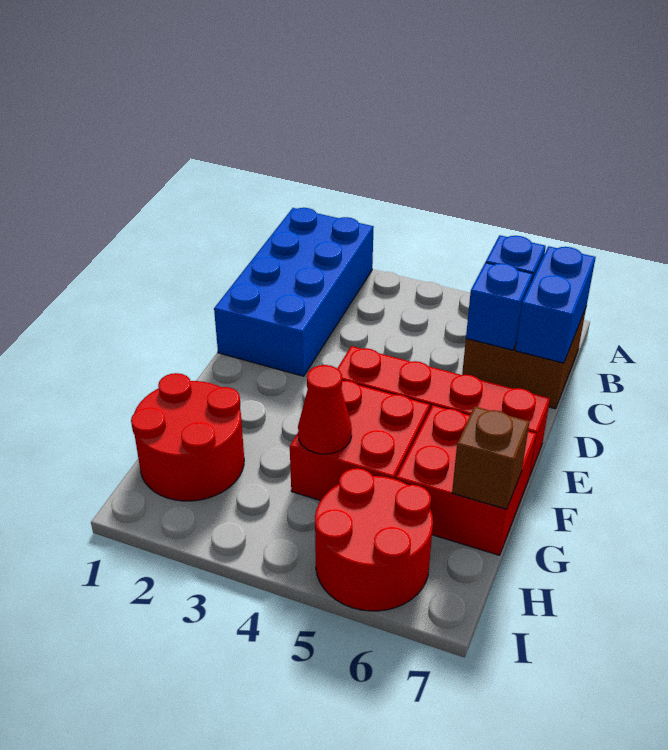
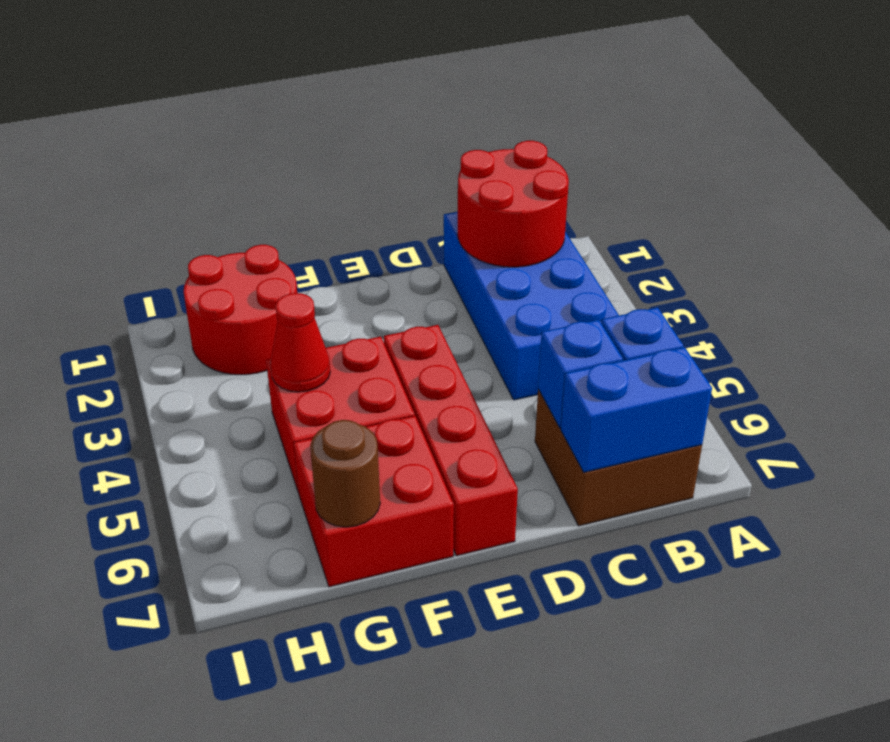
blue brick A1:D2 level 1 -> blue brick B1:C4 level 1
brown brick G7 level 2 -> brown round brick G7 level 2
red round brick H5:I6 level 1 -> red round brick B1:C2 level 2

